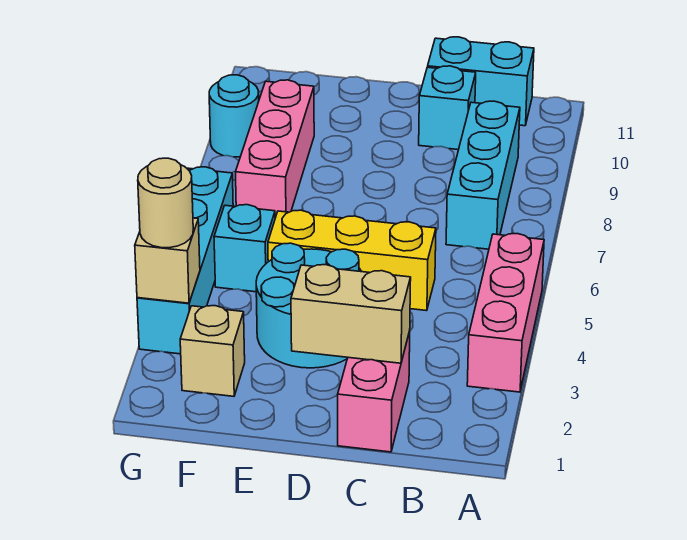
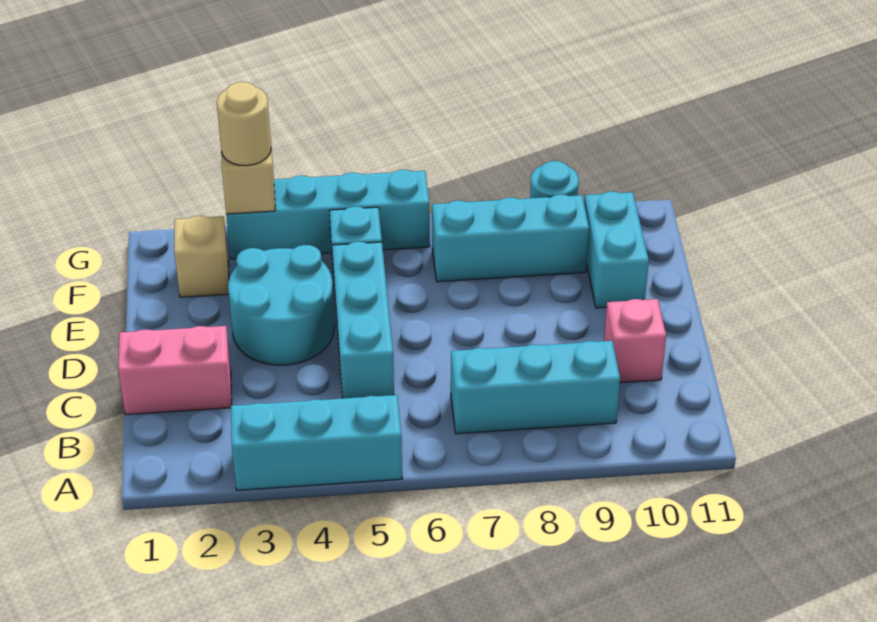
pink brick A3:A5 level 1 -> cyan brick A3:A5 level 1
cyan brick B11:C11 level 1 -> cyan brick E10:F10 level 1
tan brick C2:D2 level 2 -> none
yellow brick C5:E5 level 1 -> cyan brick C5:E5 level 1
cyan brick C10 level 1 -> pink brick C10 level 1
pink brick F7:F9 level 1 -> cyan brick F7:F9 level 1

